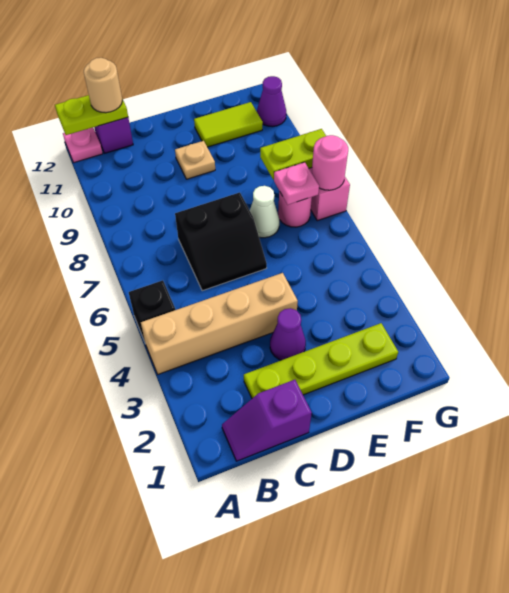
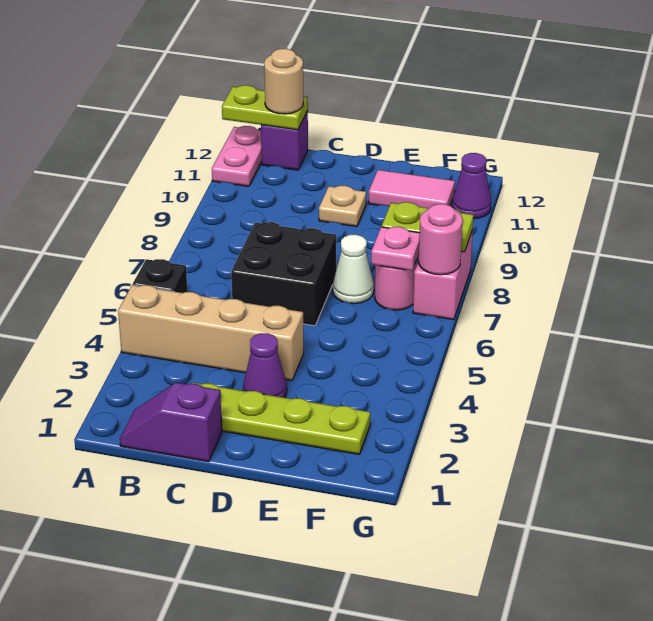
pink plate A12 level 1 -> pink plate A11:A12 level 1
black slope C6:D7 level 1 top 7 -> black brick C6:D7 level 1
lime tile E11:F11 level 1 -> pink tile E11:F11 level 1

